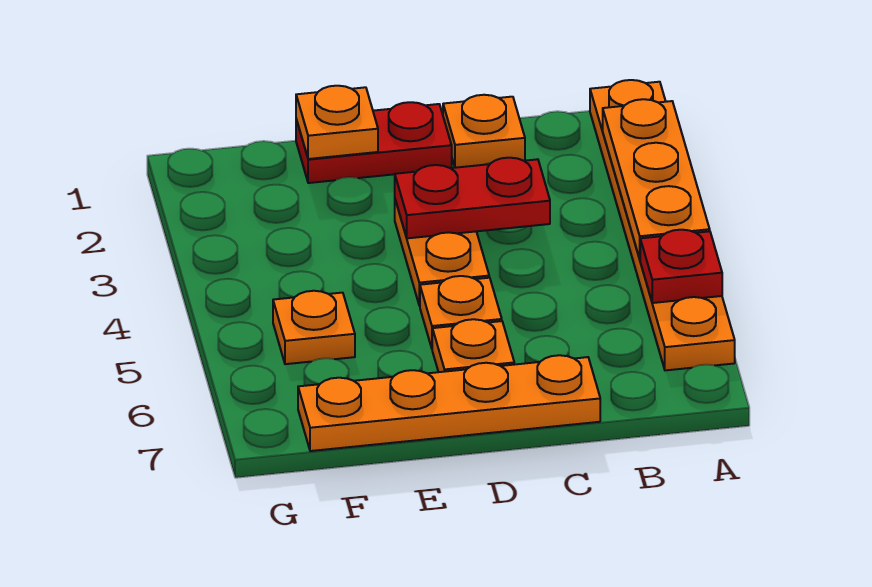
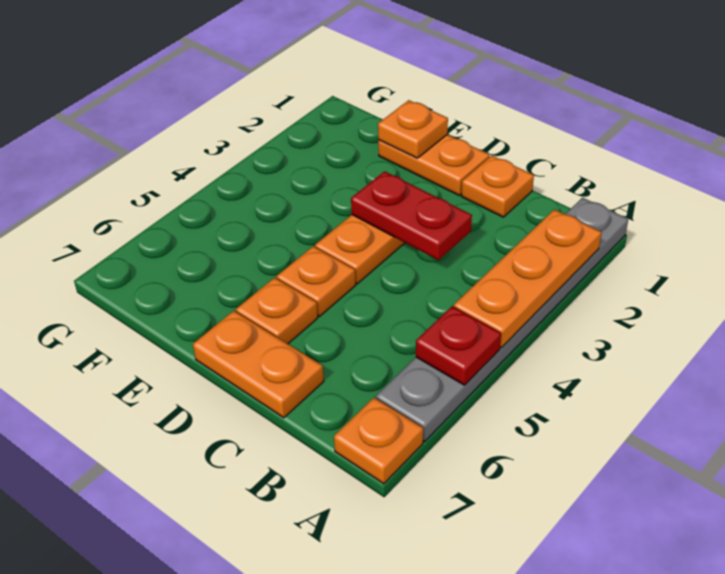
orange plate A1:A6 level 1 -> grey plate A1:A6 level 1
orange plate C7:F7 level 1 -> orange plate C7:D7 level 1
red plate D1:E1 level 1 -> orange plate D1:E1 level 1
orange plate F5 level 1 -> orange plate A7 level 1

